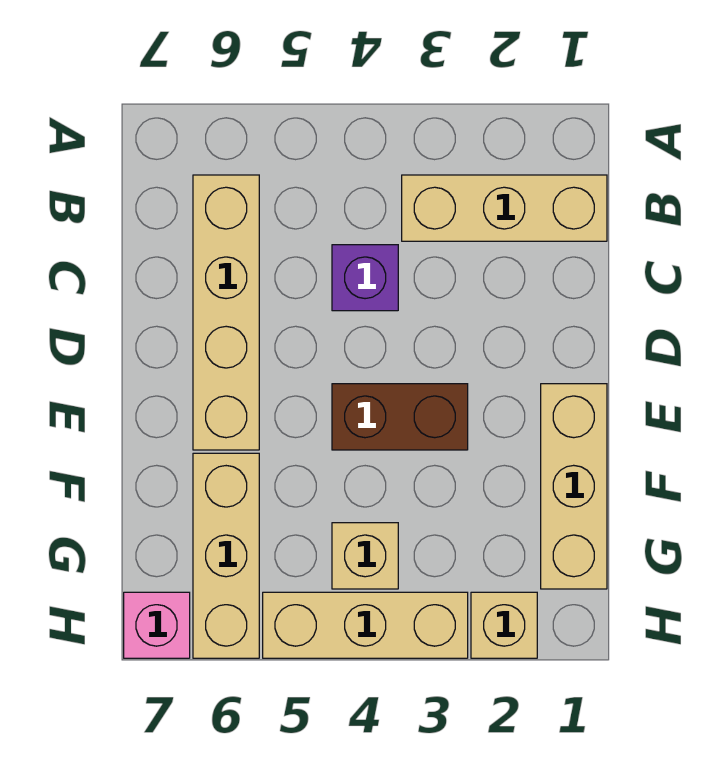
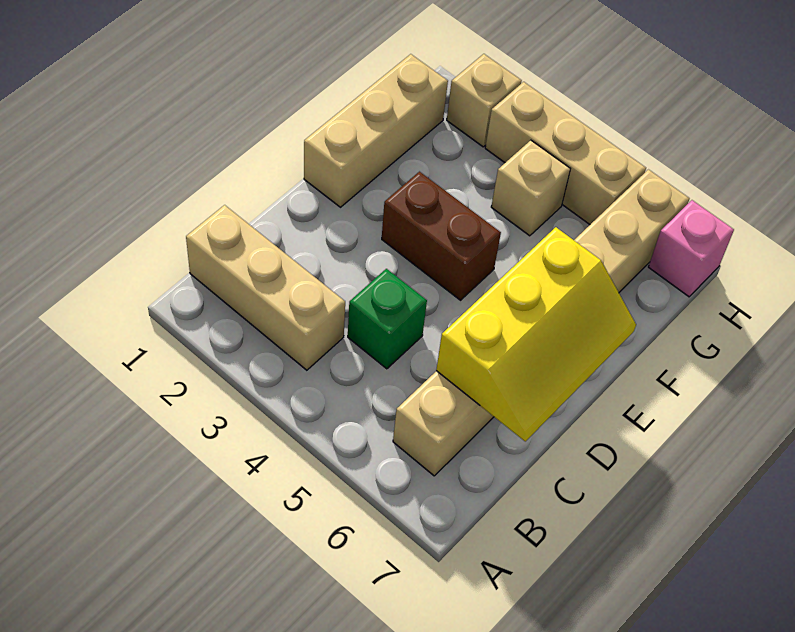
purple brick C4 level 1 -> green brick C4 level 1
none -> yellow slope C6:E7 level 2 top 6

